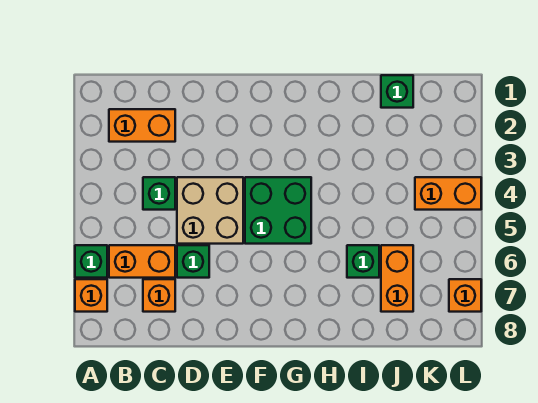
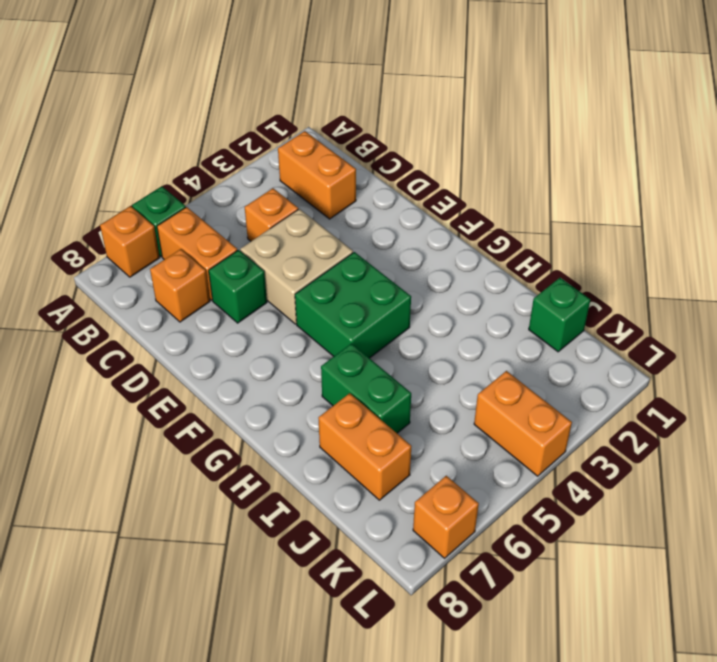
green brick C4 level 1 -> orange brick C4 level 1
green brick I6 level 1 -> green brick H6:I6 level 1
orange brick J6:J7 level 1 -> orange brick I7:J7 level 1

